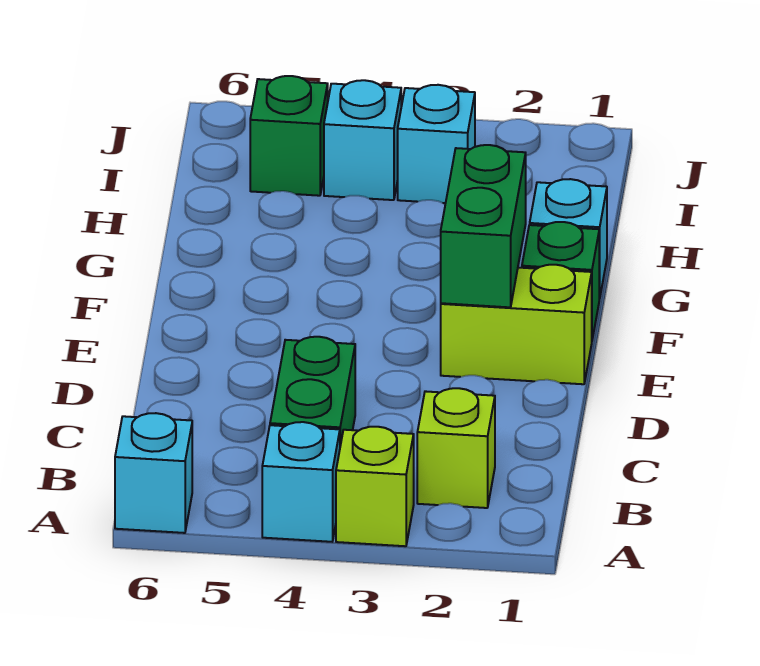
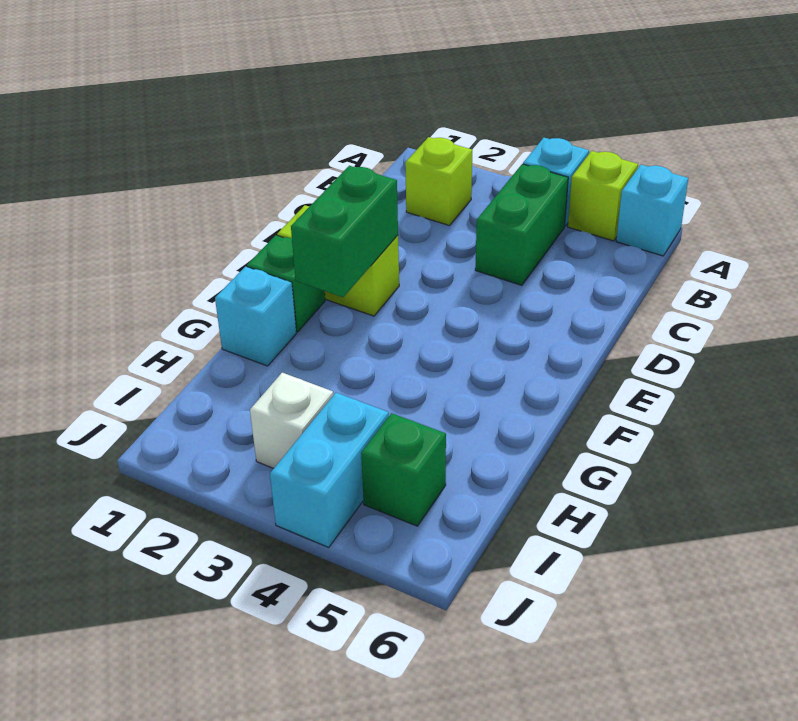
lime brick A3 level 1 -> lime brick A5 level 1
cyan brick I3 level 1 -> white brick I3 level 1
cyan brick I4 level 1 -> cyan brick I4:J4 level 1

